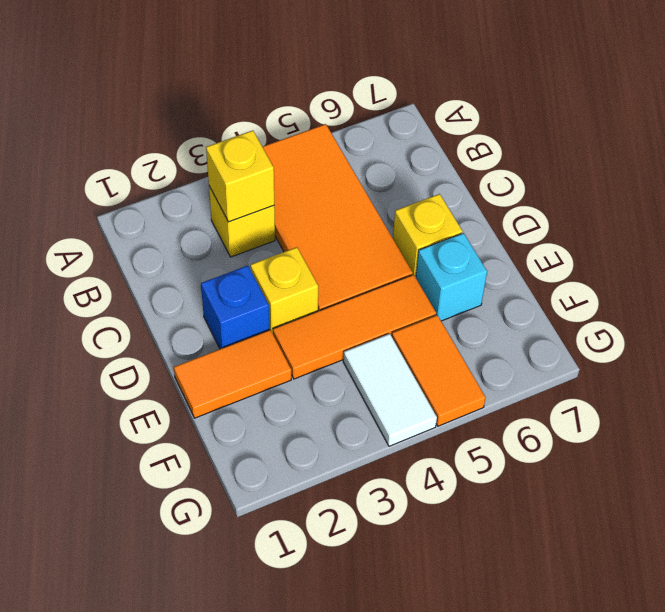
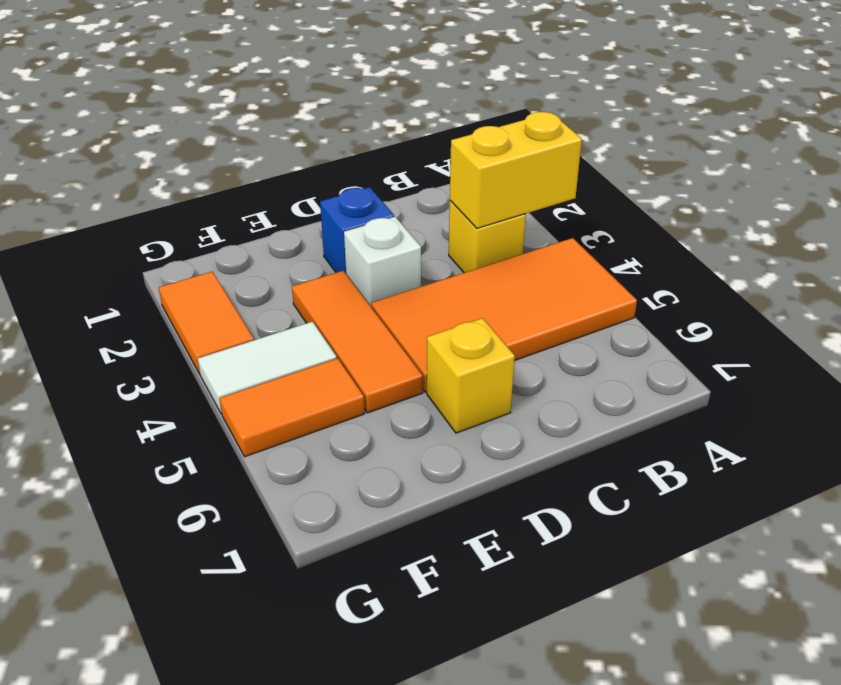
yellow brick B3 level 2 -> yellow brick A3:B3 level 2
yellow brick D3 level 1 -> white brick D3 level 1
orange tile E1:E2 level 1 -> orange tile G2:G3 level 1
cyan brick E6 level 1 -> none

